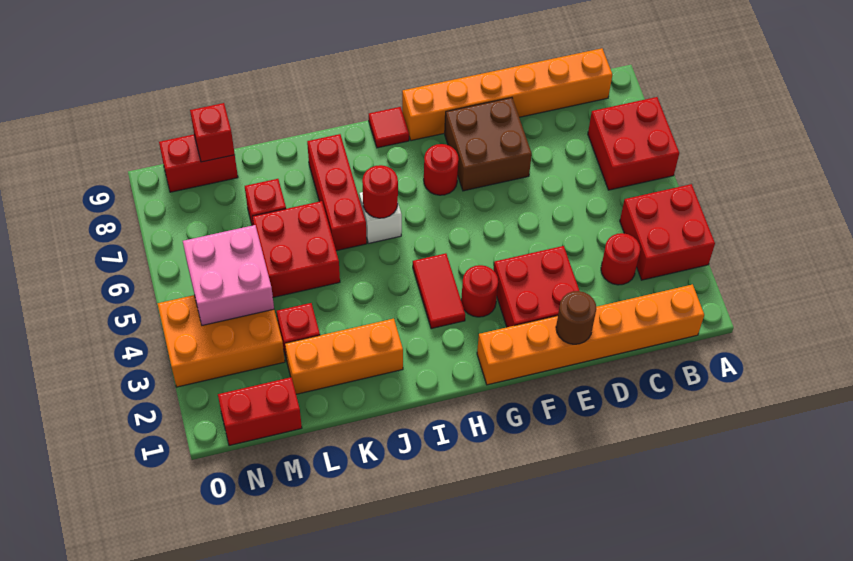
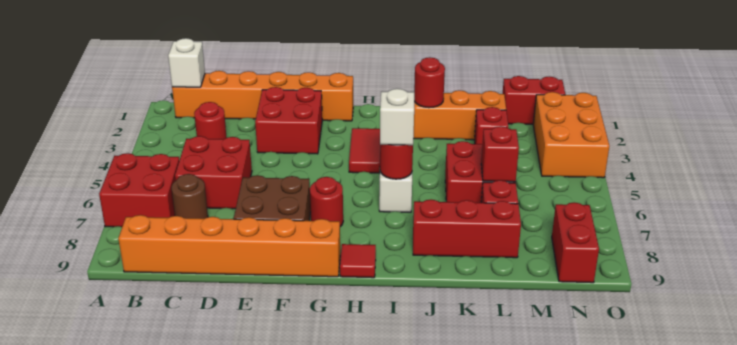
red brick A3:B4 level 1 -> red brick C5:D6 level 1
none -> white brick B1 level 2
brown round brick E1 level 2 -> brown round brick C7 level 1
red round brick G3 level 1 -> red round brick J2 level 2
none -> white brick I6 level 3
red brick J6:J8 level 1 -> red brick J8:L8 level 1
orange brick M3:O4 level 1 -> orange brick N2:O4 level 1
pink brick M4:N5 level 2 -> none
red brick M9:N9 level 1 -> red brick N8:N9 level 1
red brick M9 level 2 -> red brick L6 level 2

